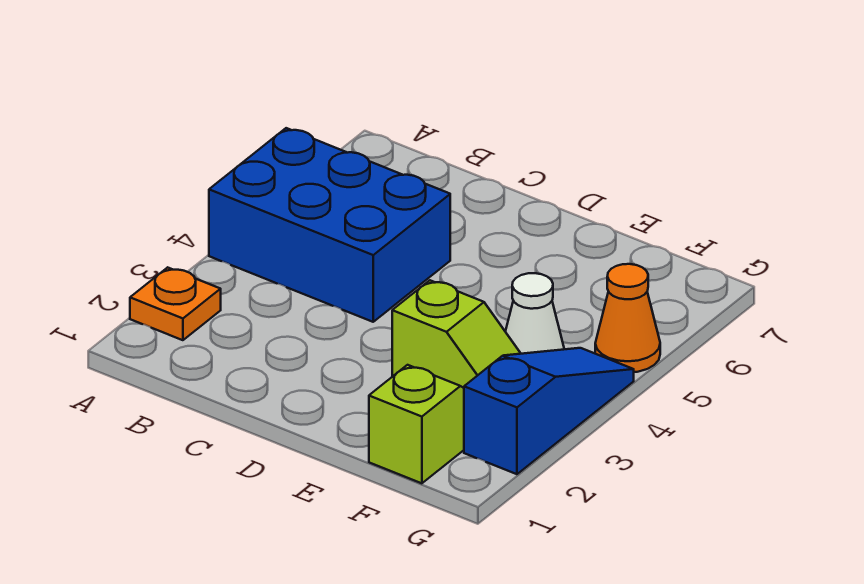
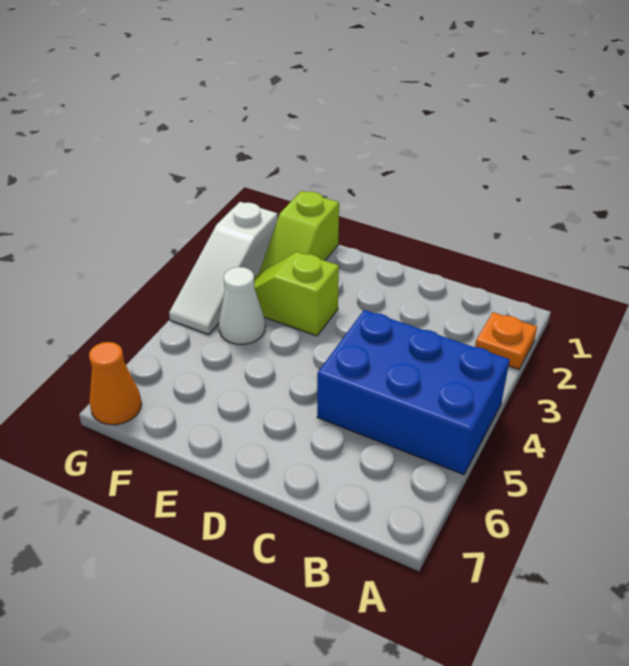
blue slope G2:G4 level 1 top 2 -> white slope G2:G4 level 1 top 2
orange cone G5 level 1 -> orange cone G7 level 1

